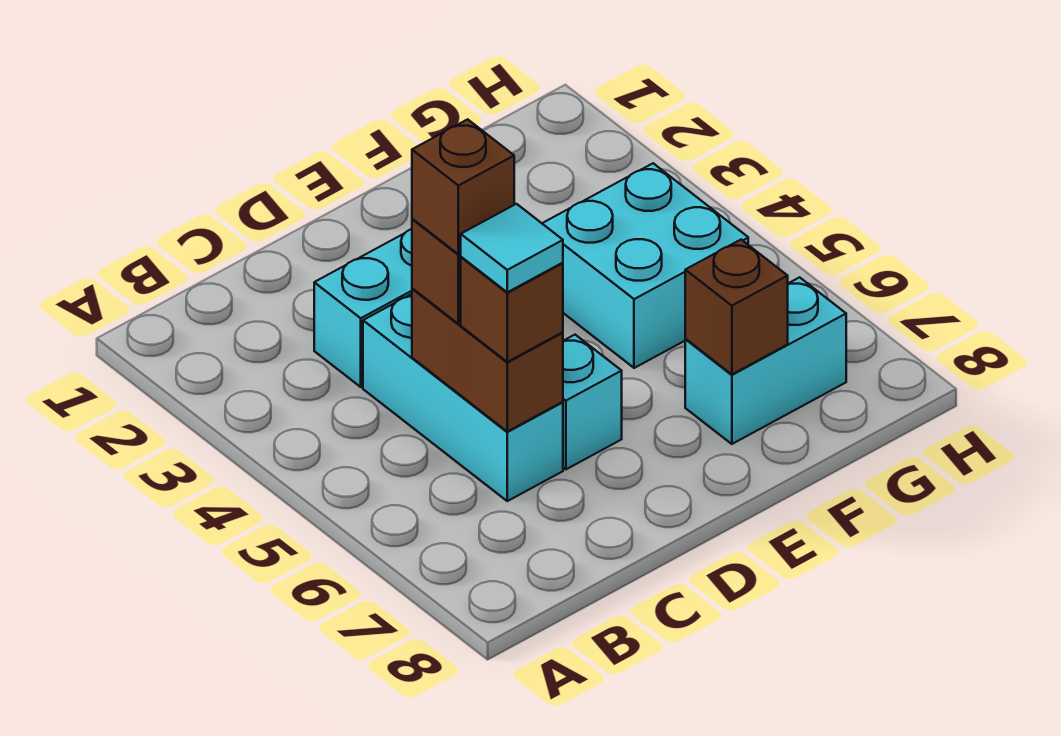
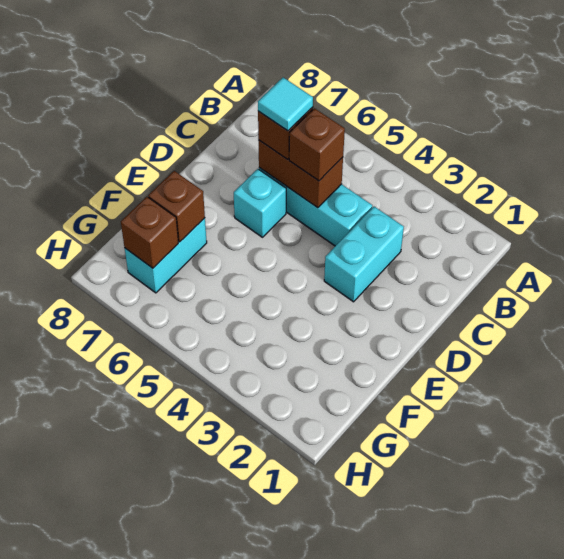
brown brick C5 level 4 -> brown brick G7 level 2
cyan brick F4:G5 level 1 -> none

